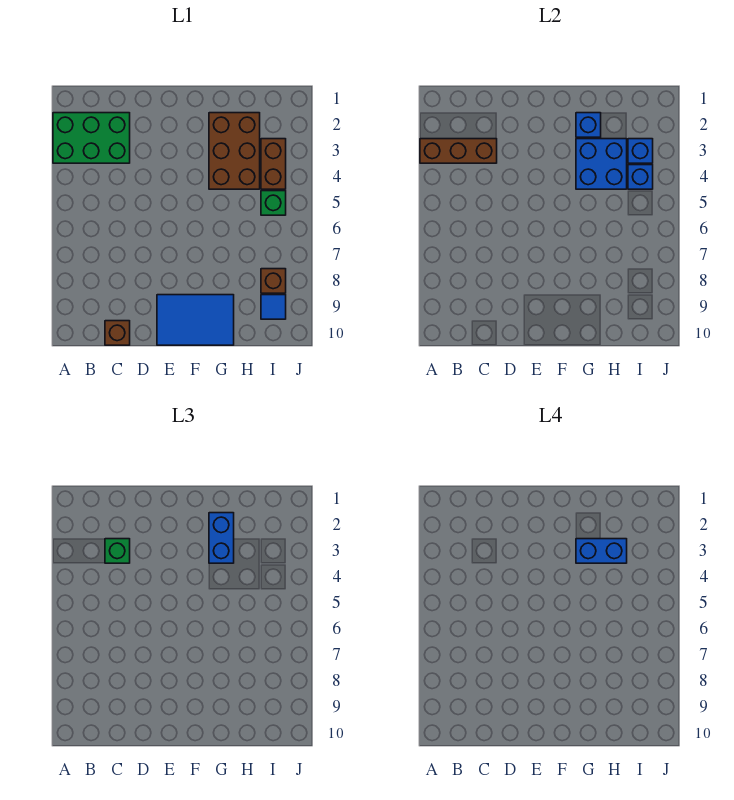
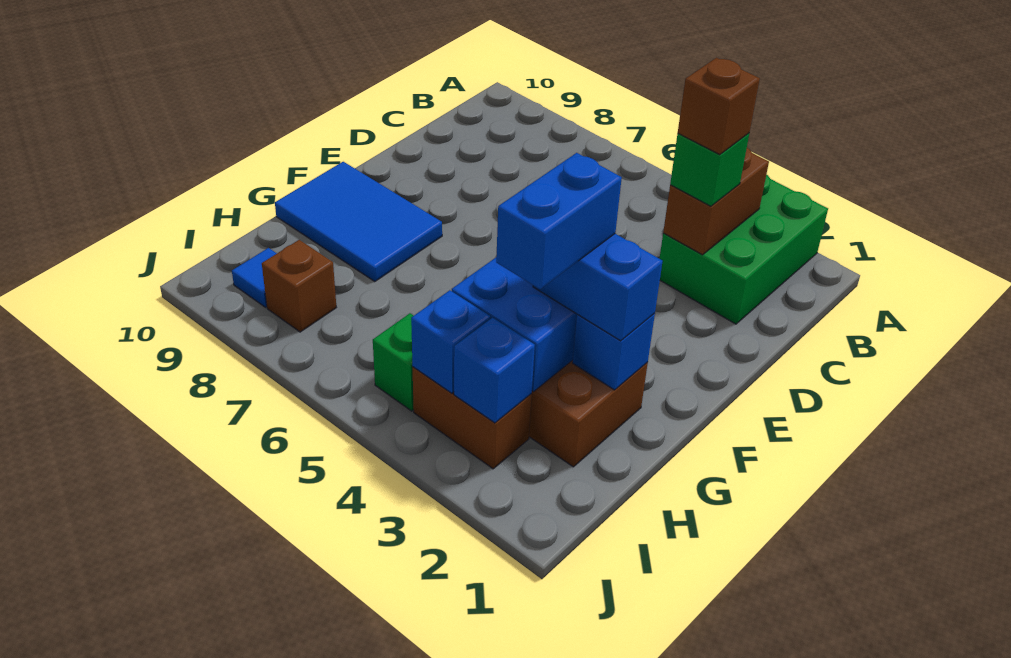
brown brick A3:C3 level 2 -> brown brick B3:C3 level 2
brown brick C10 level 1 -> brown brick C3 level 4
blue tile E9:G10 level 1 -> blue tile F8:G10 level 1

